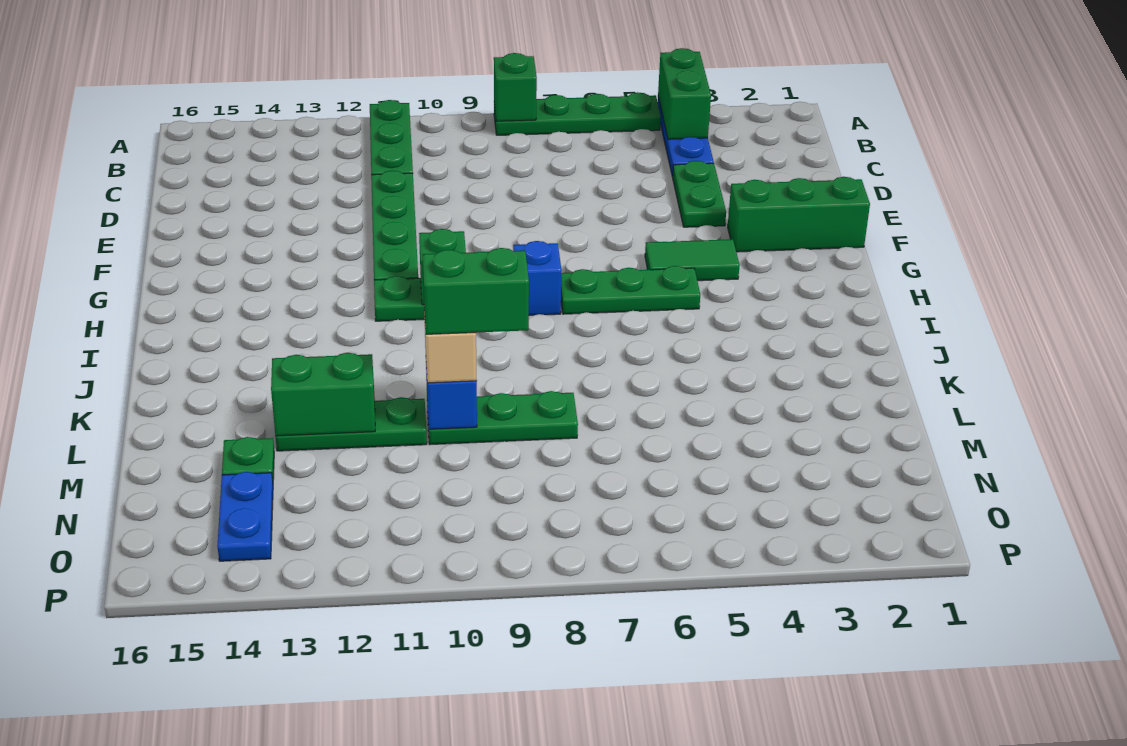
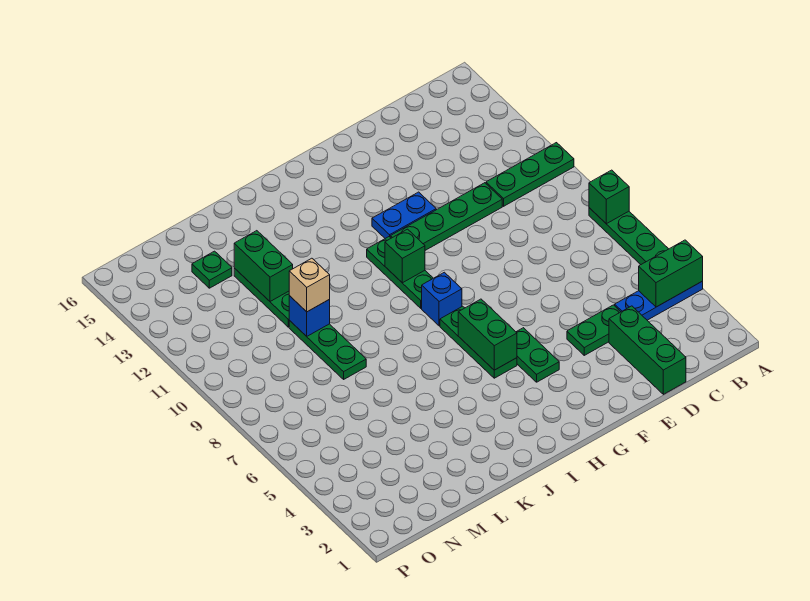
green brick F1:F3 level 1 -> green brick D1:D3 level 1
green tile G4:G5 level 1 -> green plate G4:G5 level 1
green brick L9:L10 level 4 -> green brick H5:H6 level 2
blue plate N14:O14 level 1 -> blue plate F12:G12 level 1

